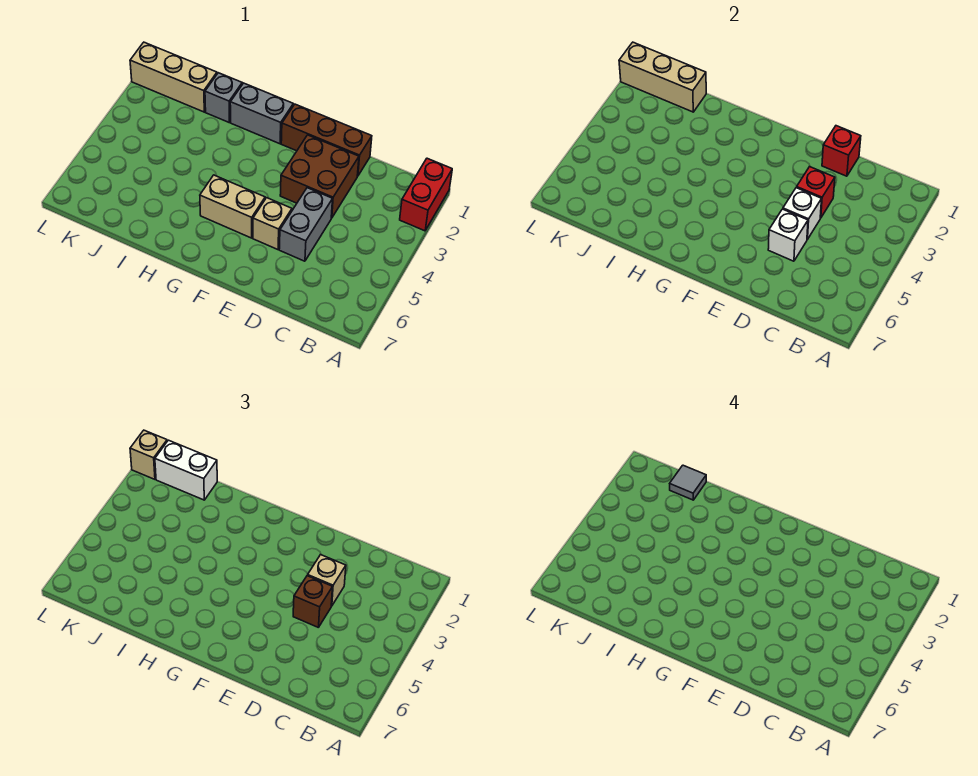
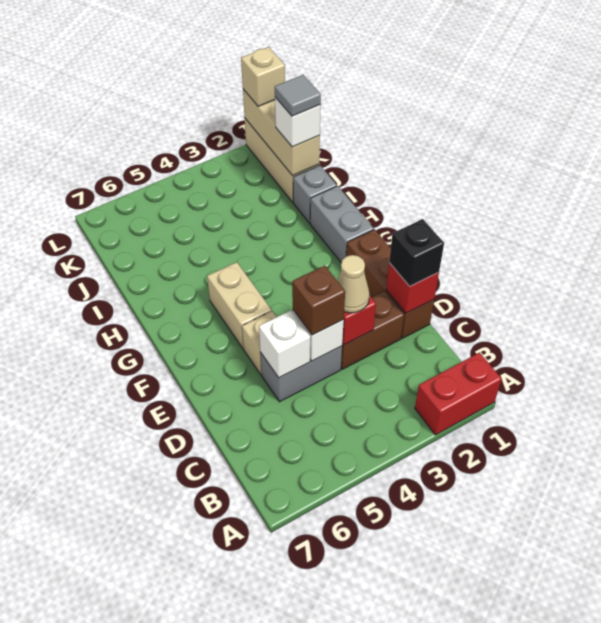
none -> black brick D1 level 3
brown brick D2:E3 level 1 -> brown brick D2:D3 level 1
tan brick D3 level 3 -> tan cone D3 level 3
white brick J1:K1 level 3 -> white brick J1 level 3

